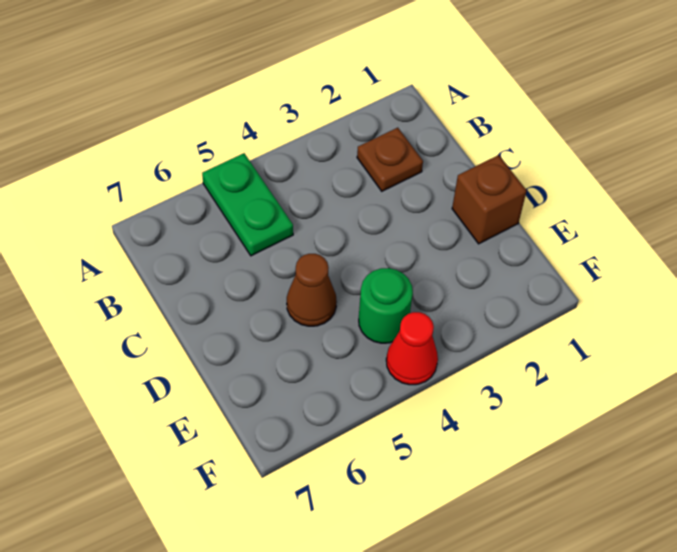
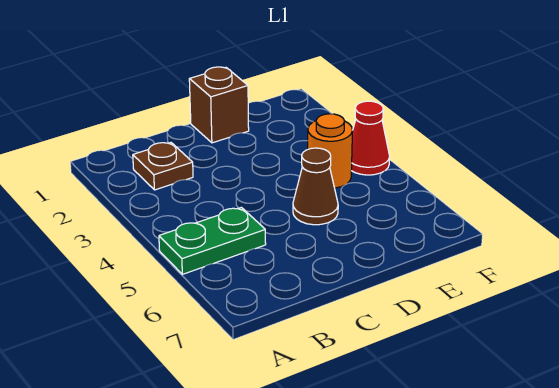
green round brick E4 level 1 -> orange round brick E4 level 1

